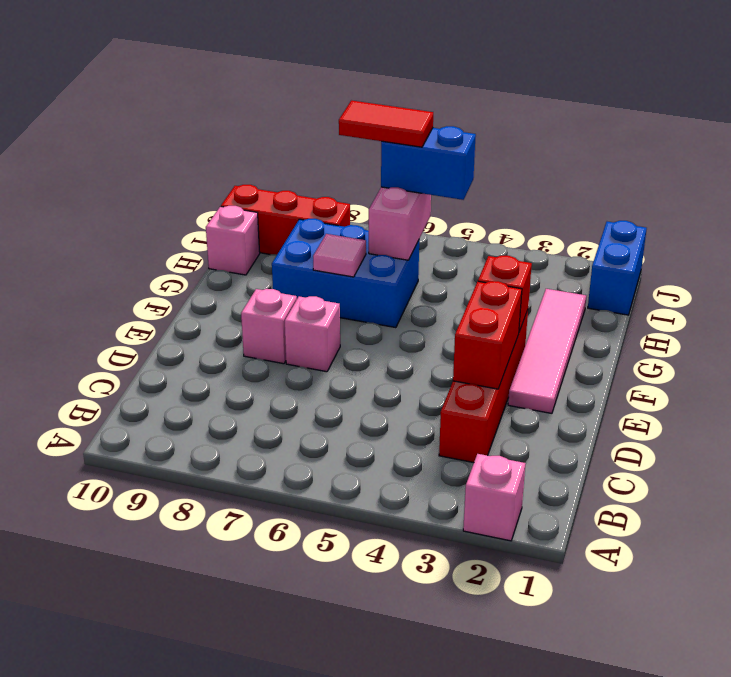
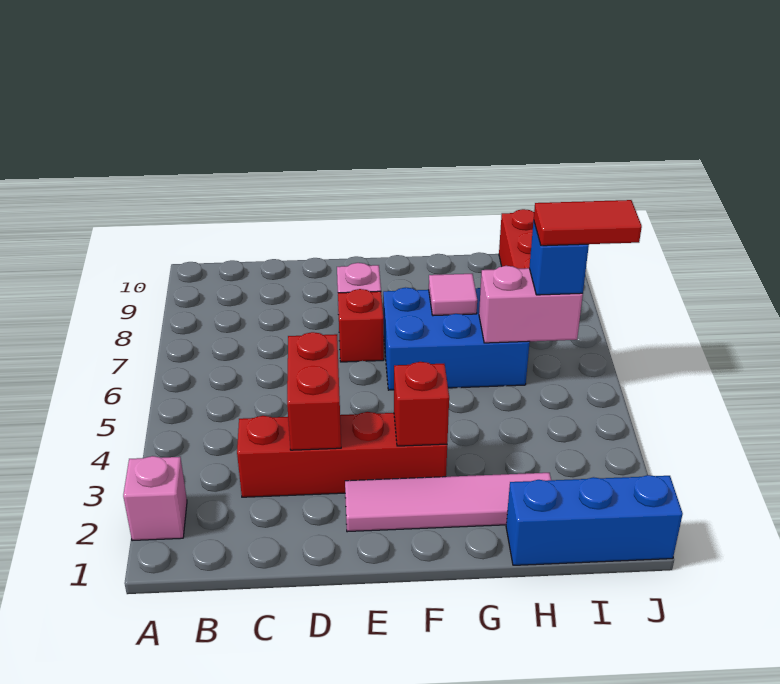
red brick D3:E3 level 2 -> red brick D3:D4 level 2
pink brick E7 level 1 -> red brick E7 level 1
blue brick G6:H8 level 1 -> blue brick F6:H7 level 1
pink brick H10 level 1 -> none
blue brick I1:J1 level 1 -> blue brick H1:J1 level 1
blue brick I5:I6 level 3 -> blue brick I6 level 3
red tile I6:I7 level 4 -> red tile I6:J6 level 4

